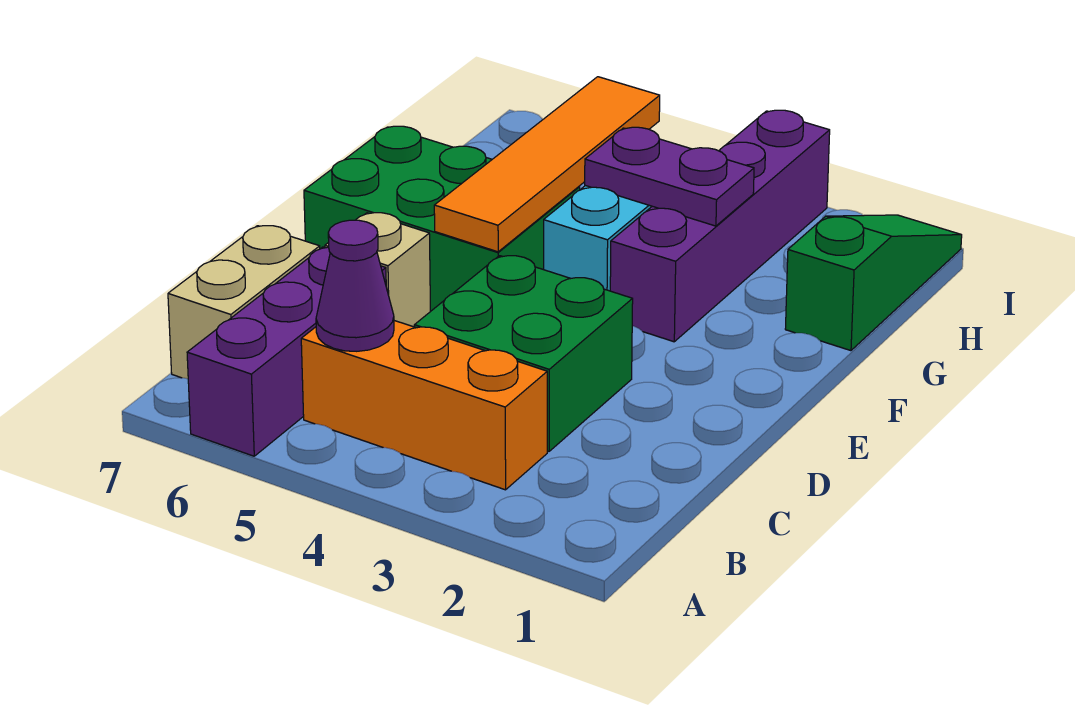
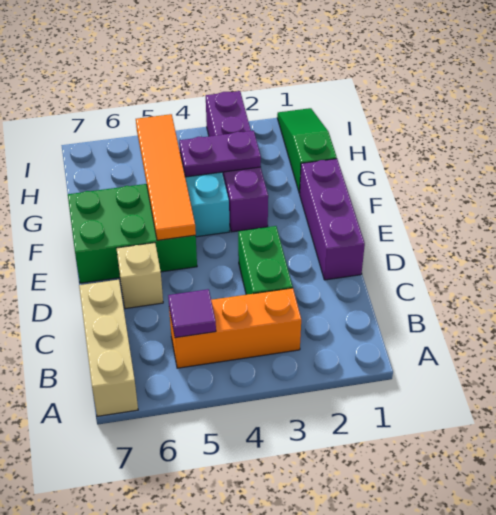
purple brick A6:C6 level 1 -> purple brick D1:F1 level 1
purple cone B5 level 2 -> purple tile B5 level 2
tan brick B7:C7 level 1 -> tan brick A7:C7 level 1
green brick C3:D4 level 1 -> green brick C3:D3 level 1

